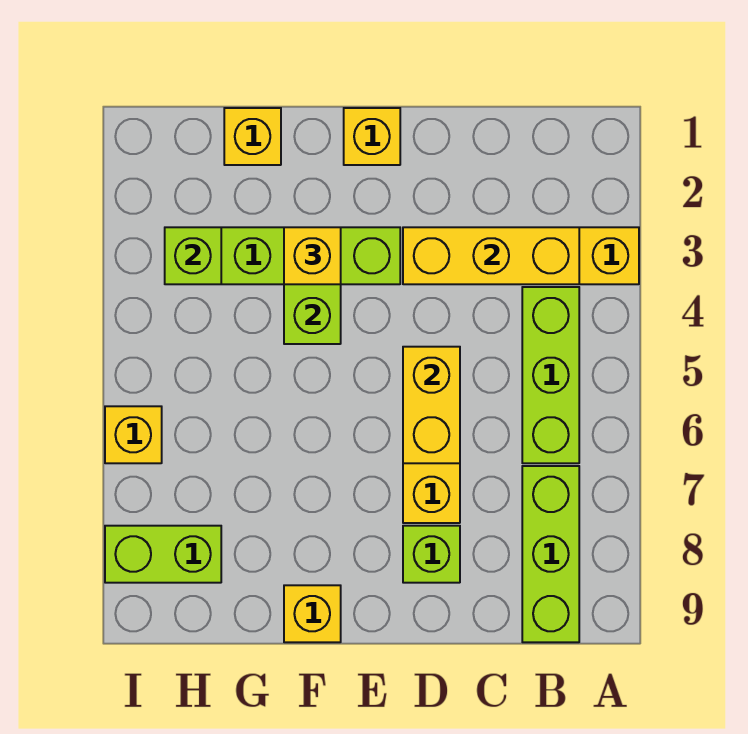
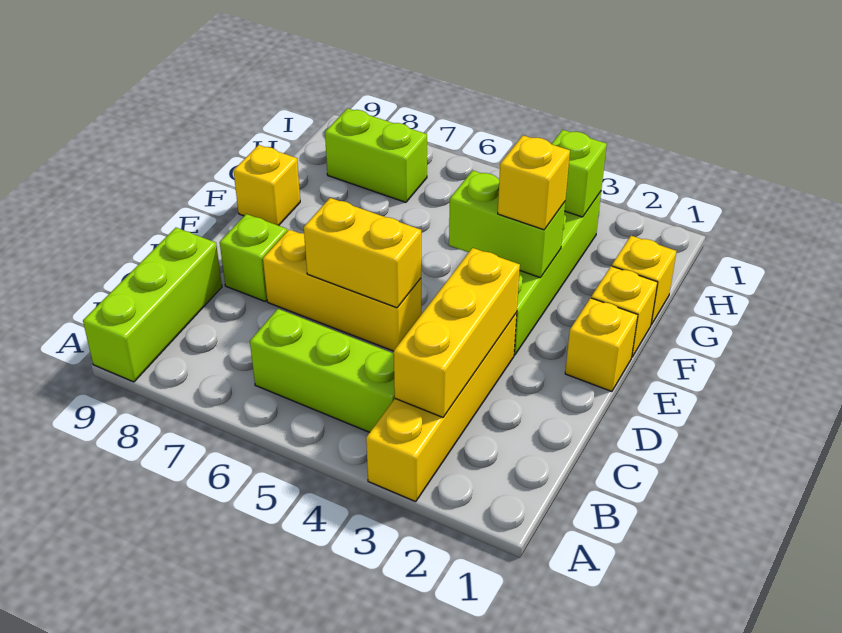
lime brick B7:B9 level 1 -> lime brick A9:C9 level 1
lime brick H8:I8 level 1 -> lime brick H7:H8 level 1
yellow brick I6 level 1 -> yellow brick F1 level 1

